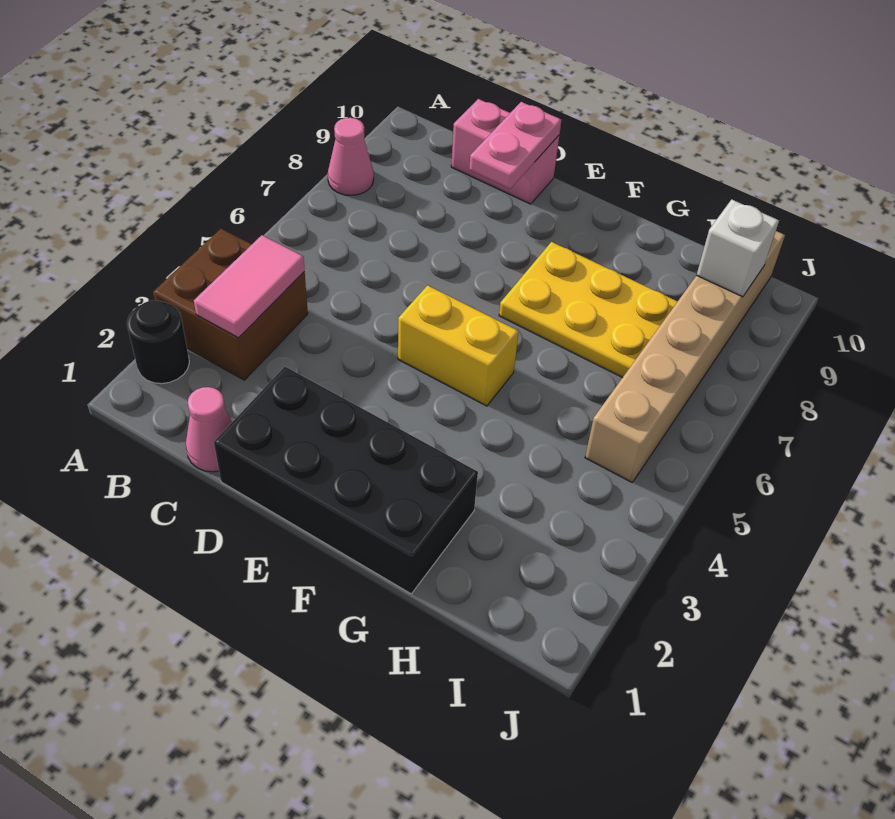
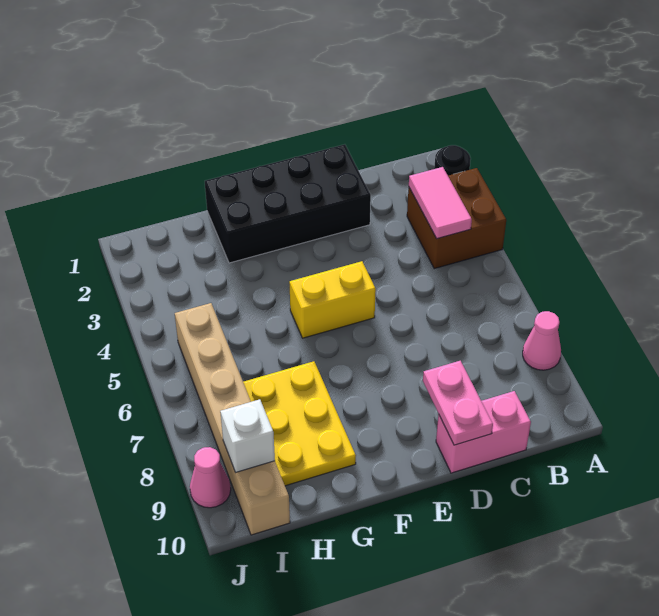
pink cone C1 level 1 -> pink cone J9 level 1
yellow plate F7:H8 level 1 -> yellow plate G7:H9 level 1

